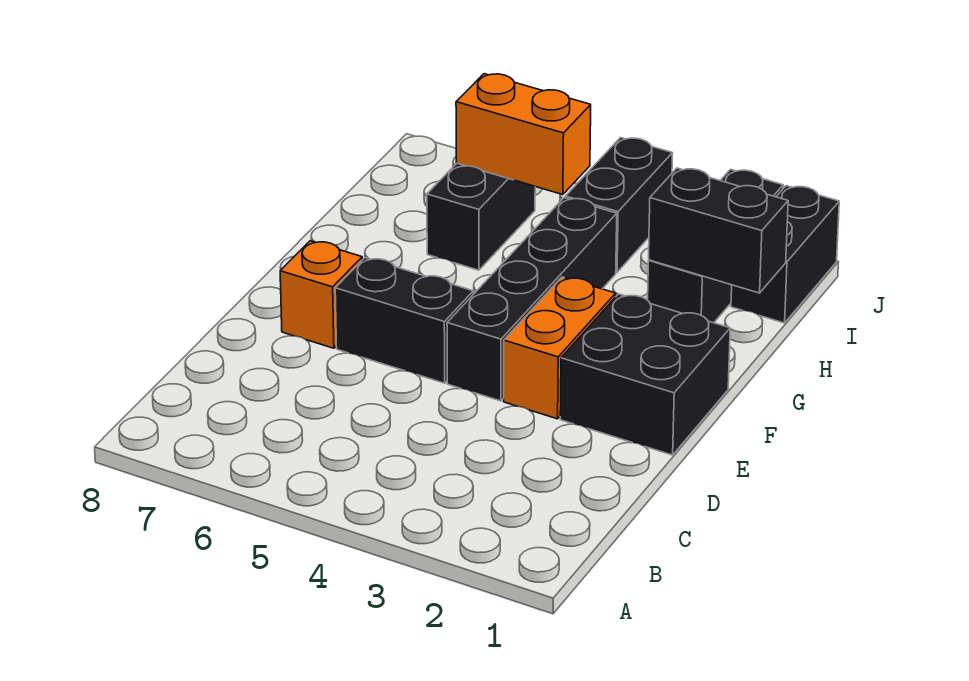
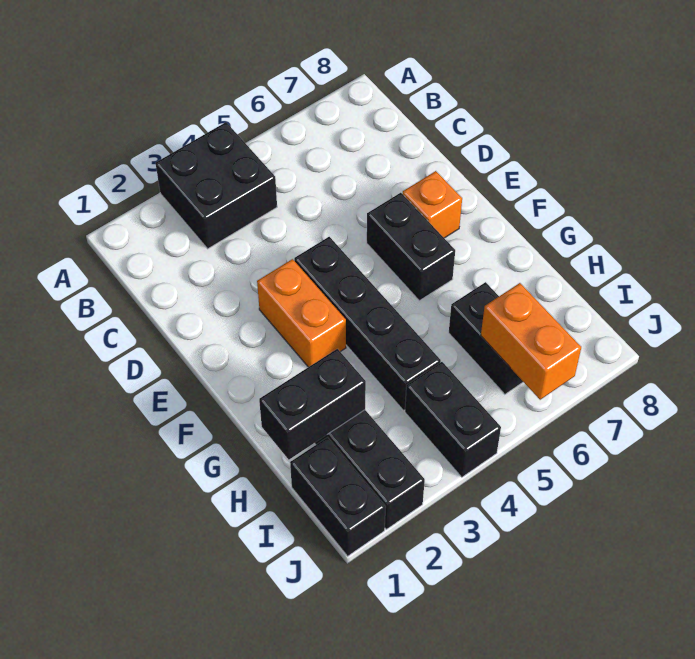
black brick E1:F2 level 1 -> black brick A3:B4 level 1
black brick E5:E6 level 1 -> black brick E6:F6 level 1
orange brick I5:I6 level 2 -> orange brick I6:J6 level 2

